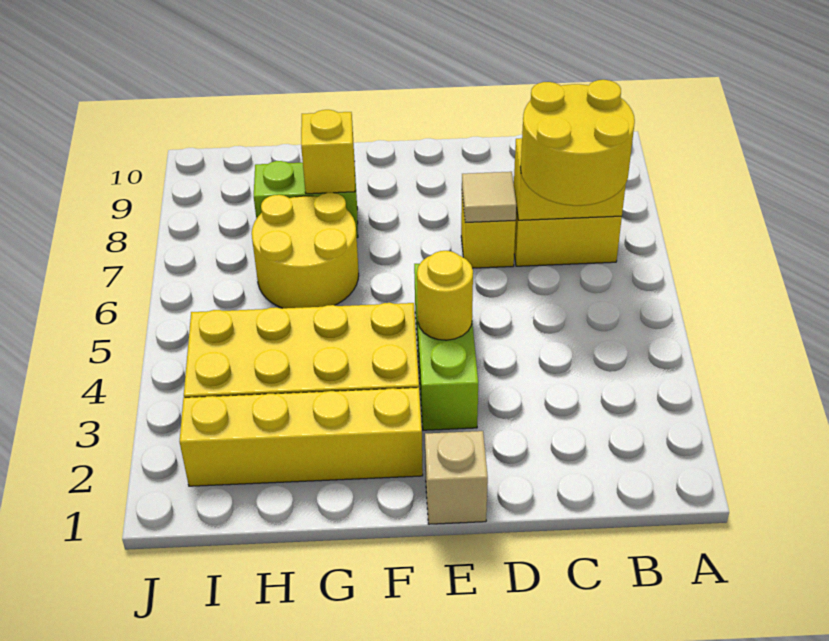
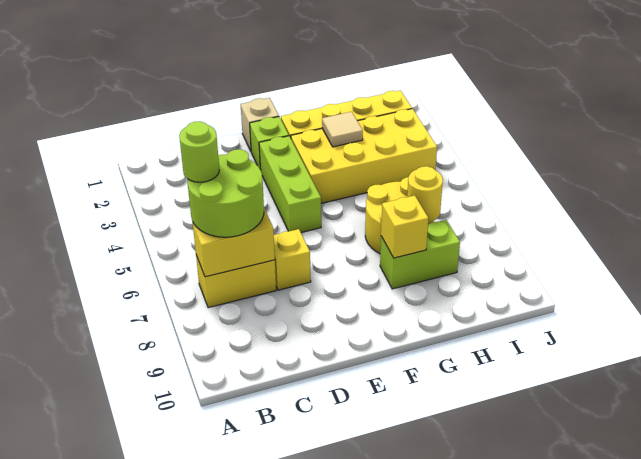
yellow round brick B6:C7 level 3 -> lime round brick B6:C7 level 3
none -> lime round brick B6 level 4
tan tile D7 level 2 -> tan tile G3 level 2
none -> lime brick E2 level 1
yellow round brick E4 level 2 -> yellow round brick H7 level 2

